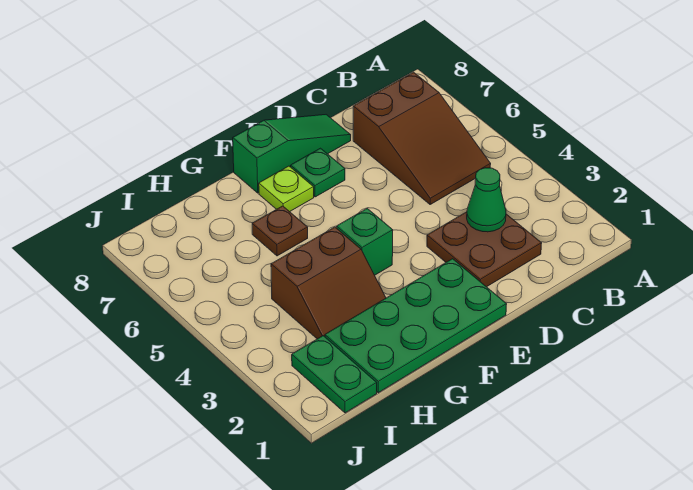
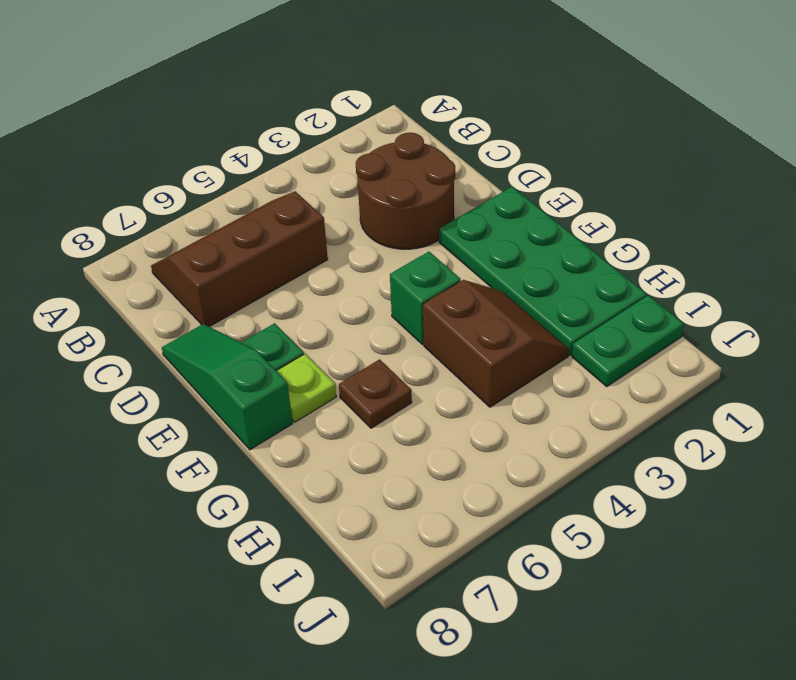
brown slope B5:C7 level 1 top 7 -> brown slope B5:C7 level 1 top C
brown plate C2:D3 level 1 -> brown round brick C2:D3 level 1
green cone C3 level 2 -> none

